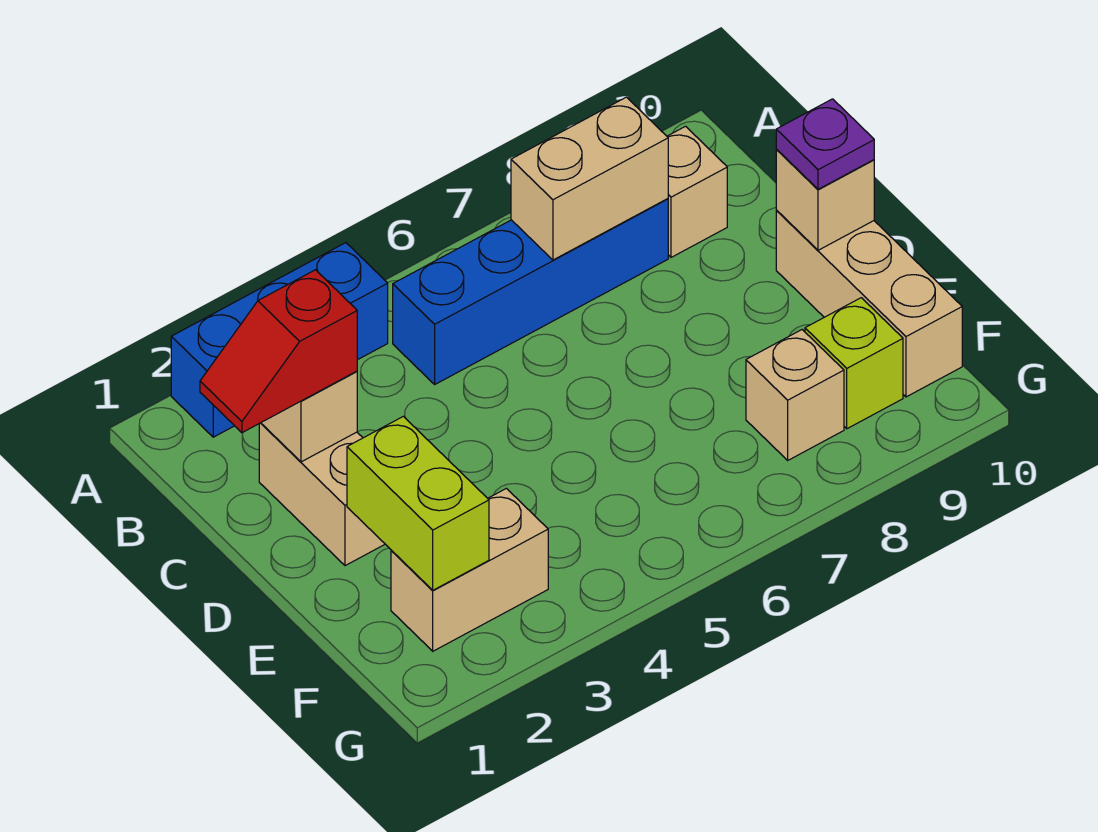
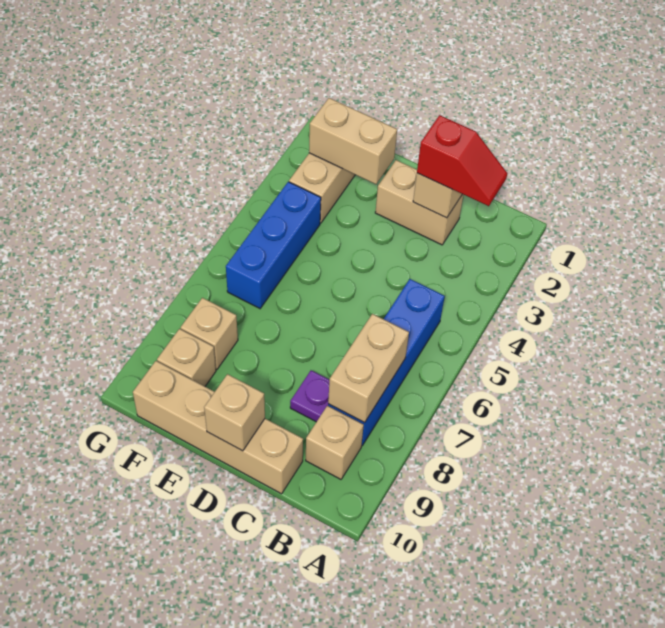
blue brick A2:A4 level 1 -> blue brick F4:F6 level 1
red slope C1:C2 level 3 top 2 -> red slope B2:C2 level 3 top C
tan brick D10:F10 level 1 -> tan brick C10:F10 level 1
purple plate D10 level 3 -> purple plate C8 level 1
lime brick E2:F2 level 2 -> tan brick E2:F2 level 2
lime brick F9 level 1 -> tan brick F9 level 1

